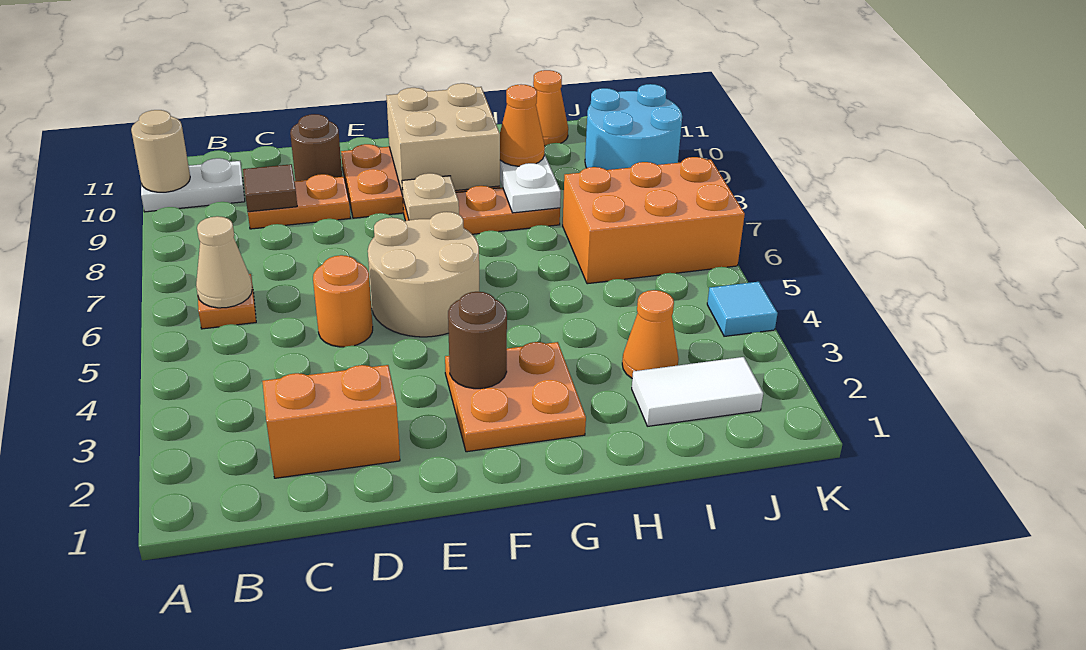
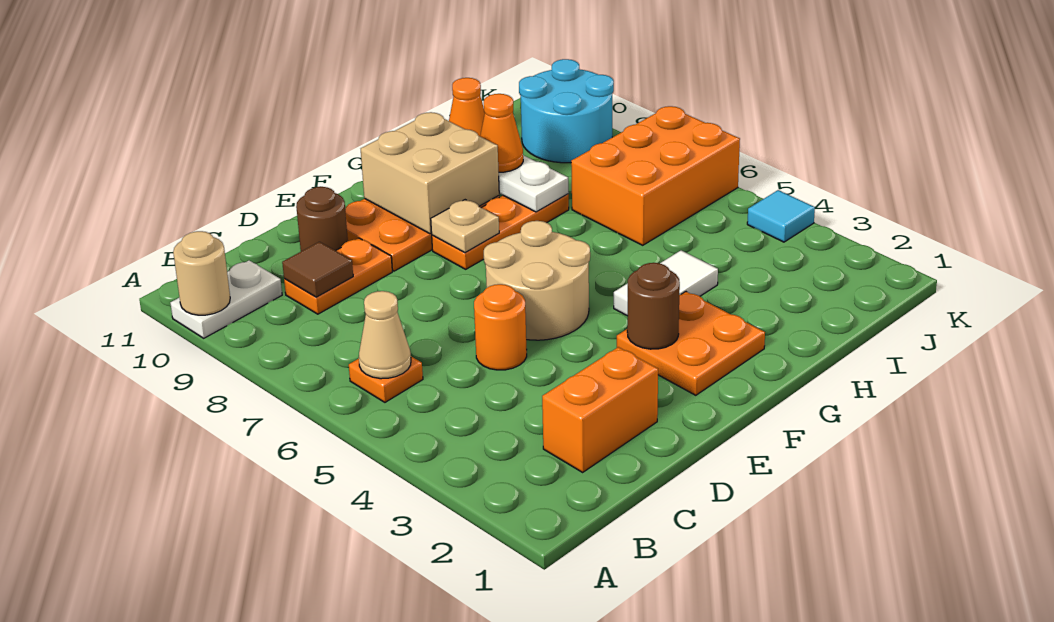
white tile I2:J2 level 1 -> white tile G4:H4 level 1
orange cone I3 level 1 -> none

